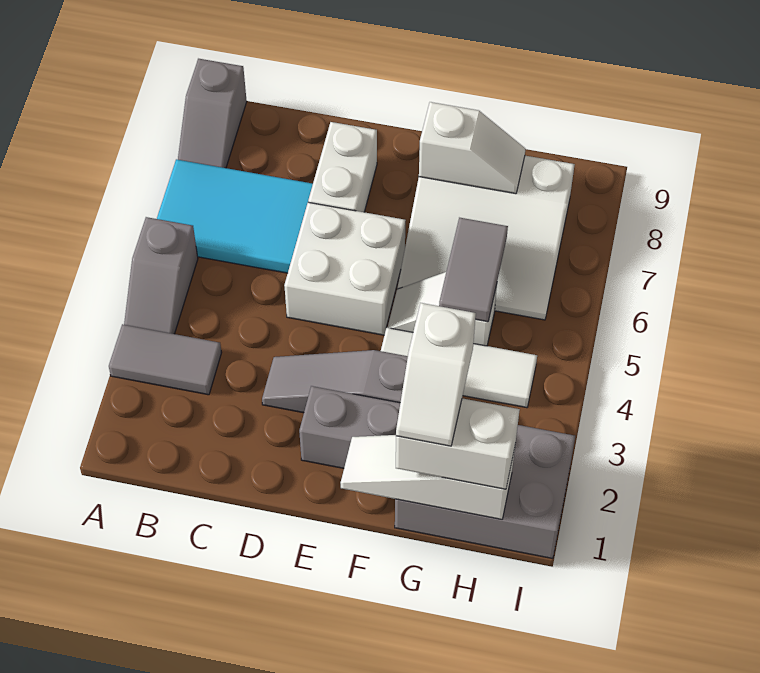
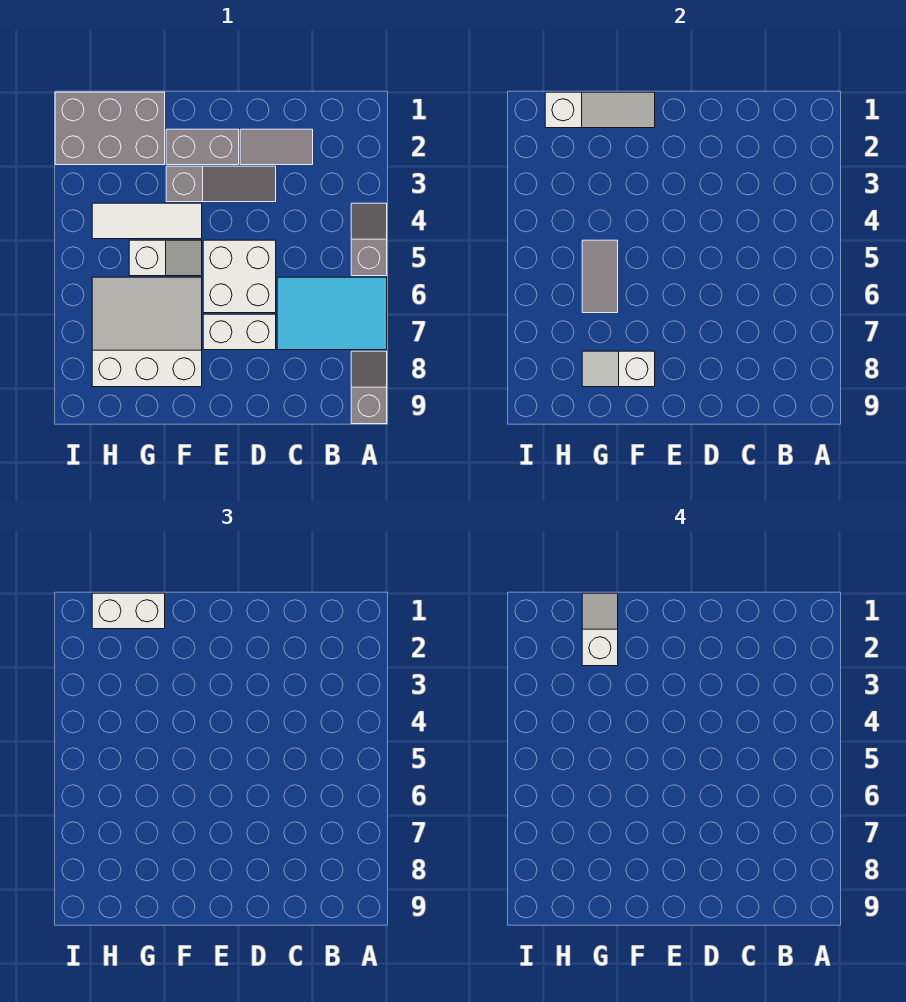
grey tile A3:B3 level 1 -> grey tile C2:D2 level 1
white brick D7:D8 level 1 -> white brick D7:E7 level 1

